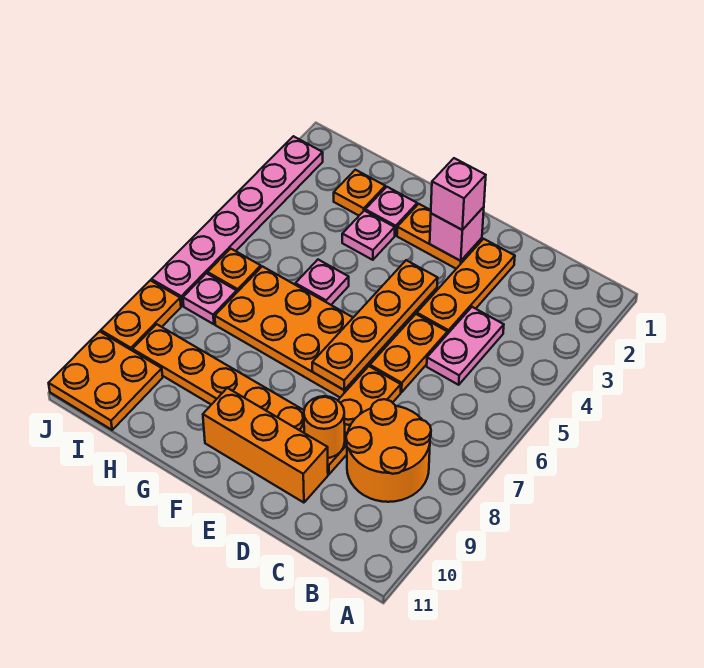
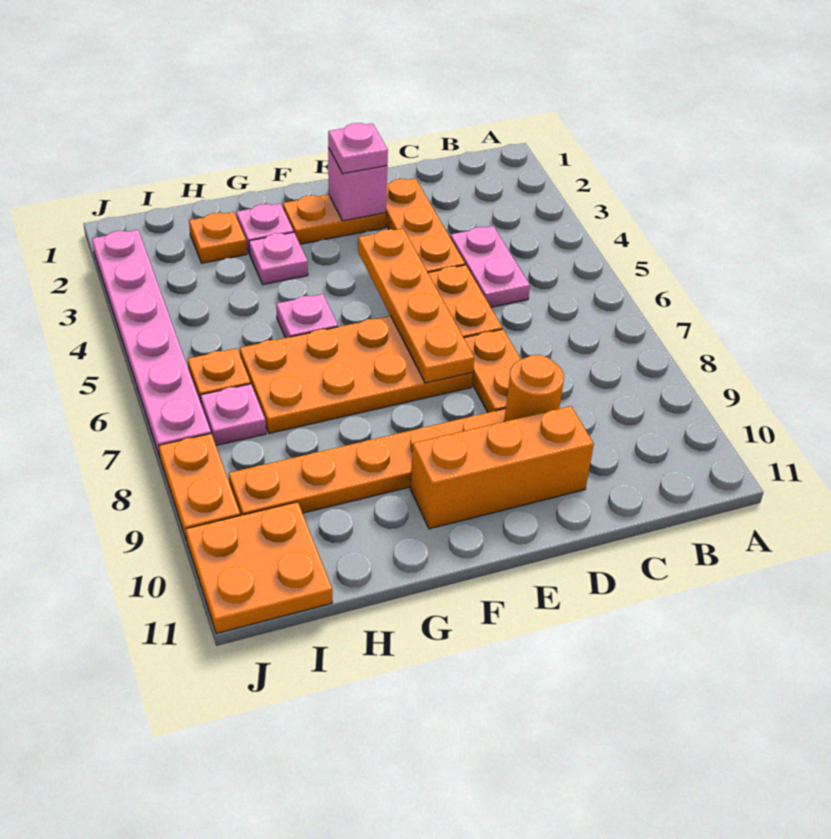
orange round brick B8:C9 level 1 -> none
pink brick E2 level 3 -> pink plate E2 level 3

